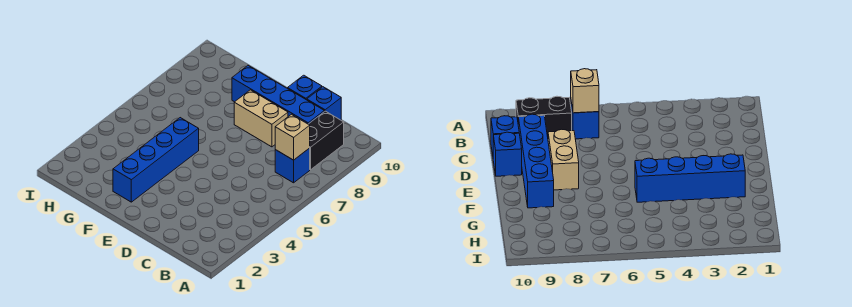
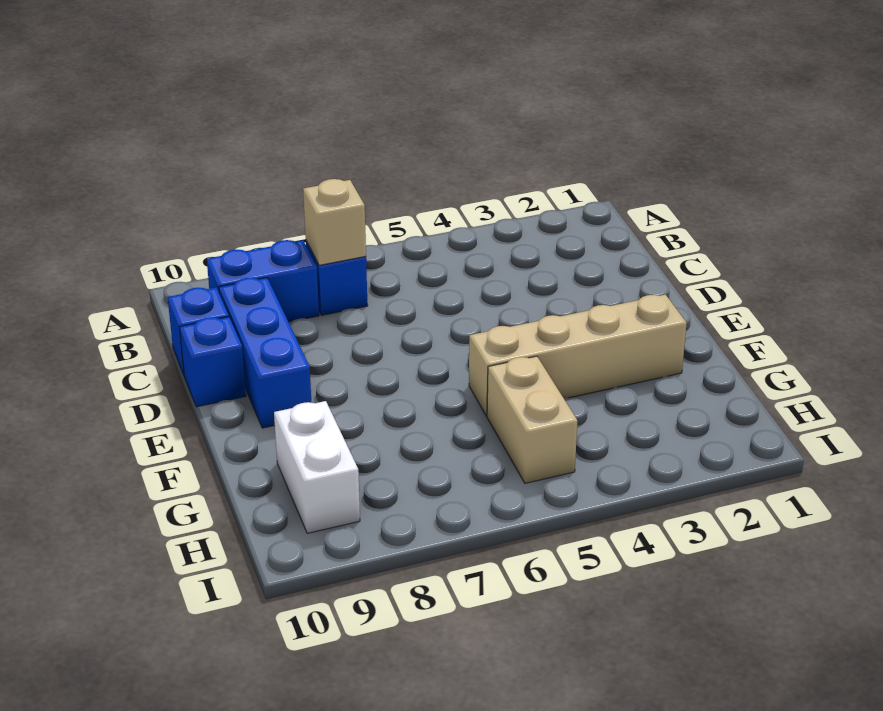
black brick B8:B9 level 1 -> blue brick B8:B9 level 1
blue brick C9:F9 level 1 -> blue brick C9:E9 level 1
tan brick D8:E8 level 1 -> tan brick G5:H5 level 1
blue brick F2:F5 level 1 -> tan brick F2:F5 level 1
none -> white brick G9:H9 level 1

